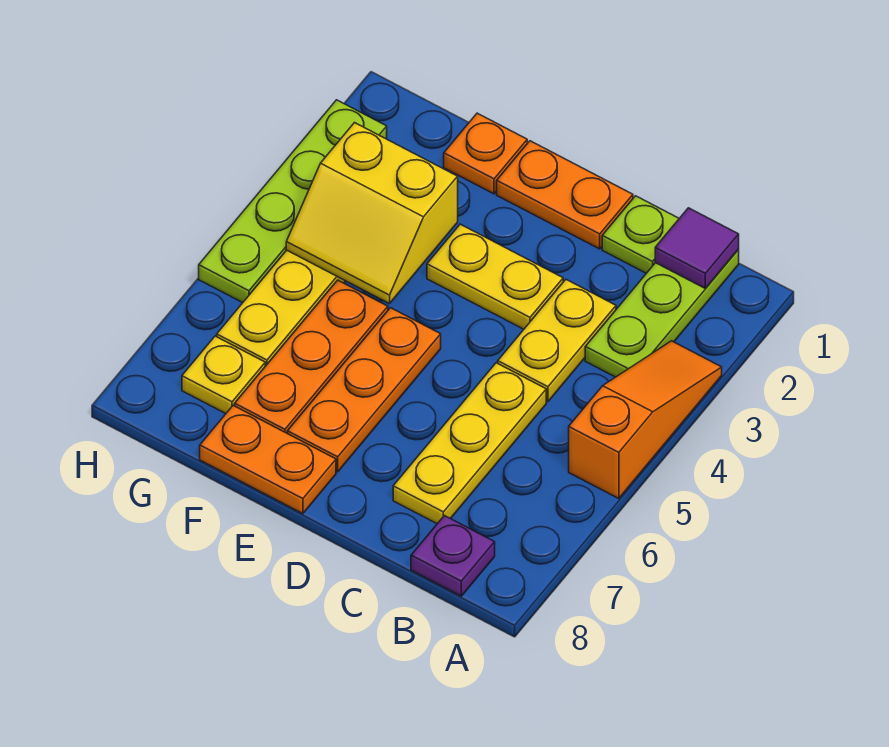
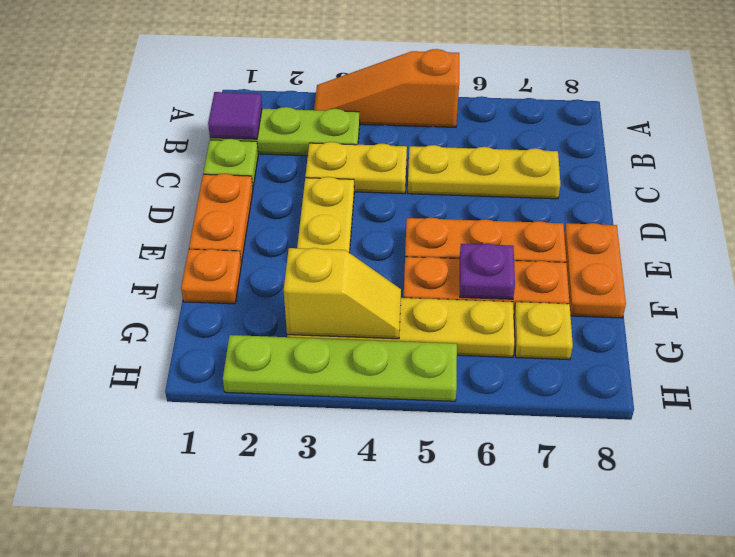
purple plate B8 level 1 -> purple plate F6 level 2
yellow slope F3:G4 level 2 top 3 -> yellow slope G3:G4 level 2 top 3

